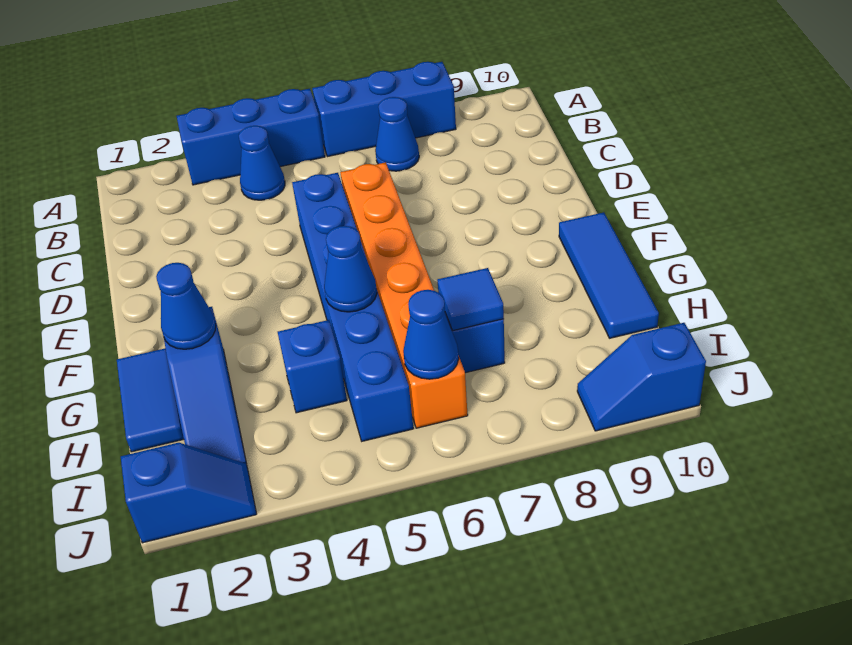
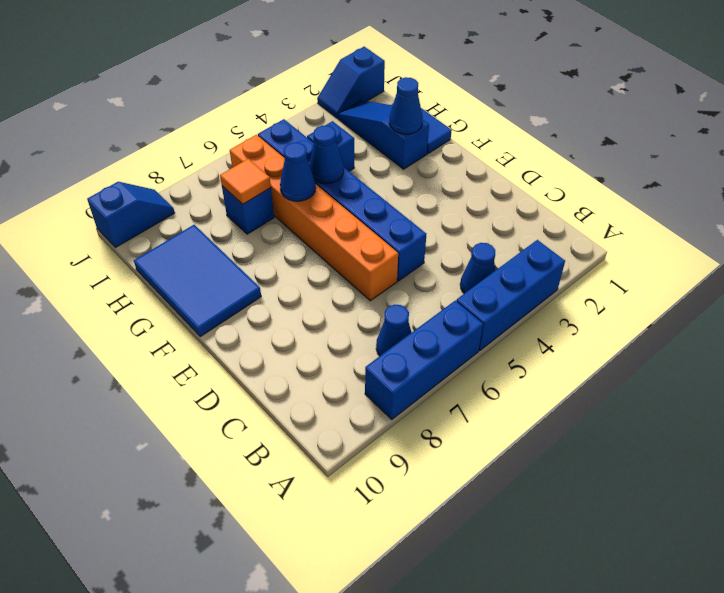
blue tile F10:H10 level 1 -> blue tile F9:H10 level 1
blue tile H7 level 2 -> orange tile H7 level 2
blue cone I6 level 2 -> blue cone G6 level 2

